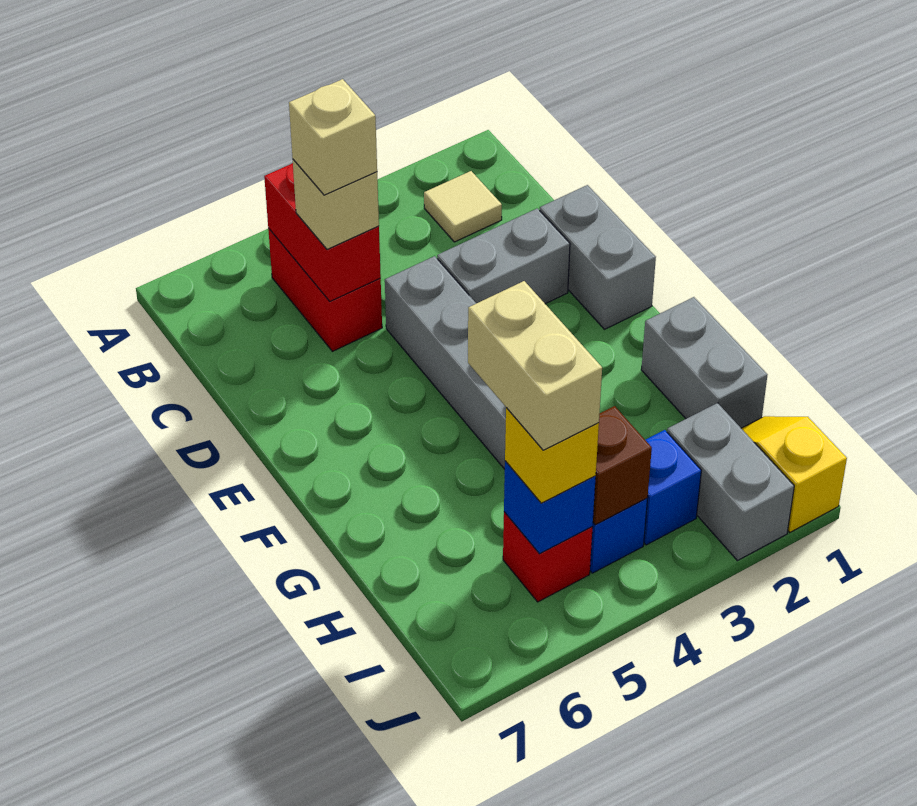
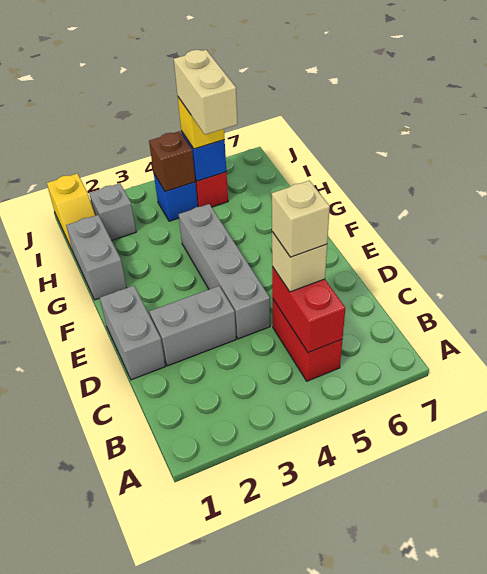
tan tile B2 level 1 -> none
grey brick I2:J2 level 1 -> grey brick I2 level 1
blue brick I3 level 1 -> none

